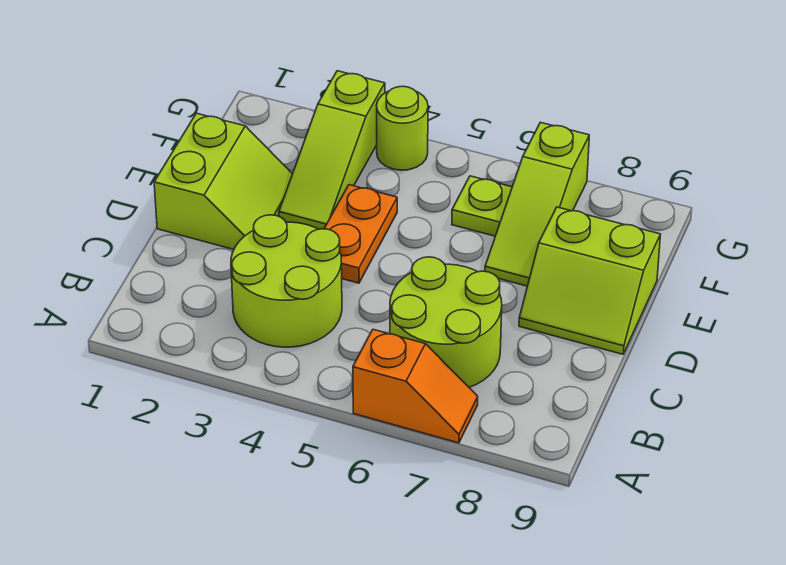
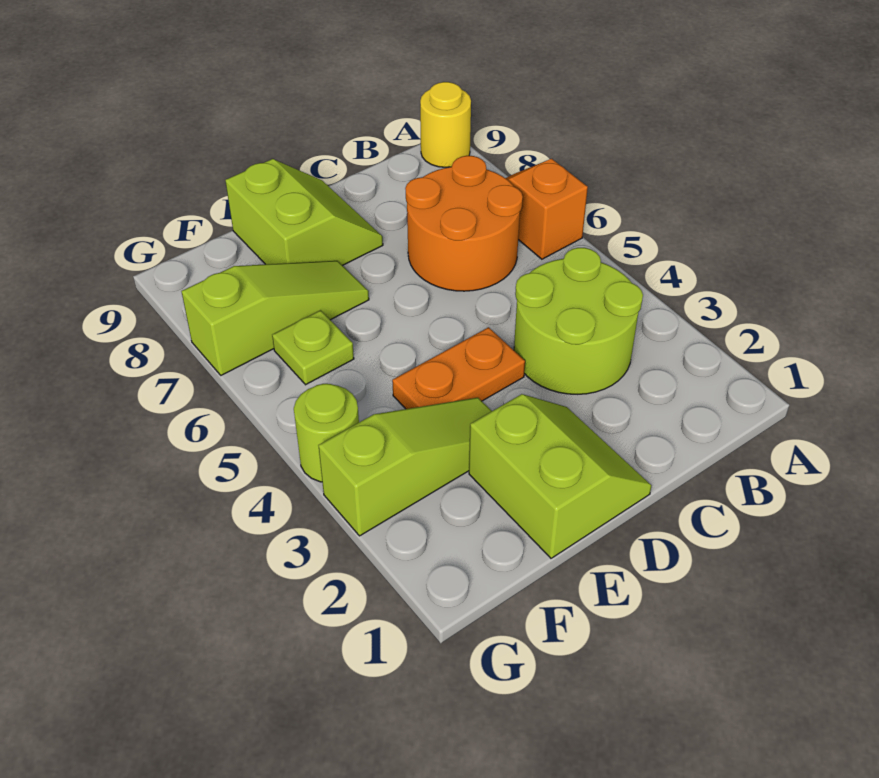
none -> yellow round brick A9 level 1
lime round brick B6:C7 level 1 -> orange round brick B6:C7 level 1
lime slope D1:E2 level 1 top 1 -> lime slope D1:E2 level 1 top E

